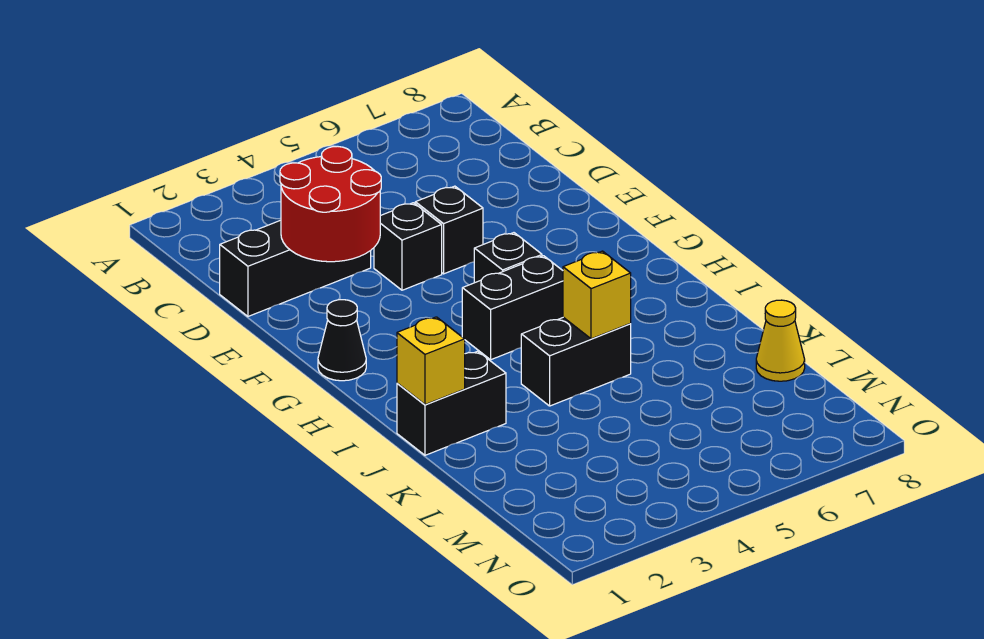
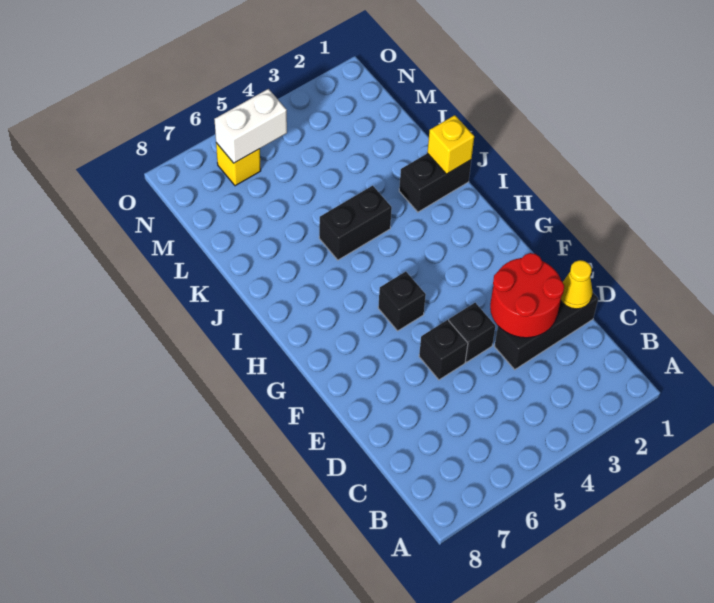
black cone G1 level 1 -> none
black brick H4:H5 level 1 -> none
yellow brick J5 level 2 -> yellow brick N6 level 1
yellow cone L8 level 1 -> yellow cone D1 level 2
none -> white brick N5:N6 level 2

